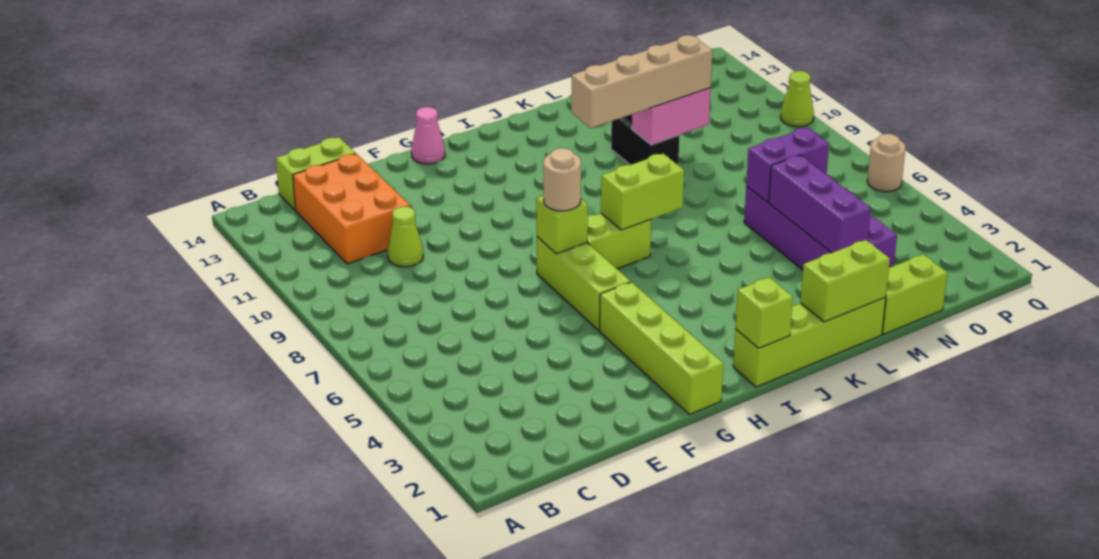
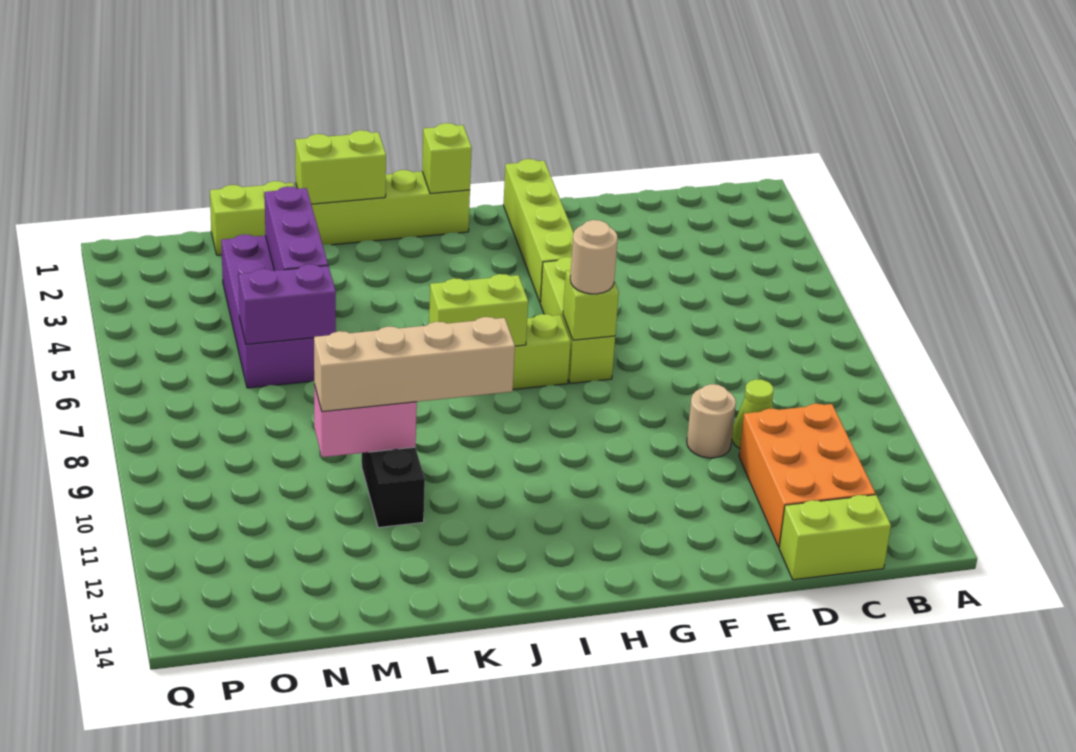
pink cone G14 level 1 -> none
tan round brick Q6 level 1 -> tan round brick E10 level 1
lime cone Q10 level 1 -> none

